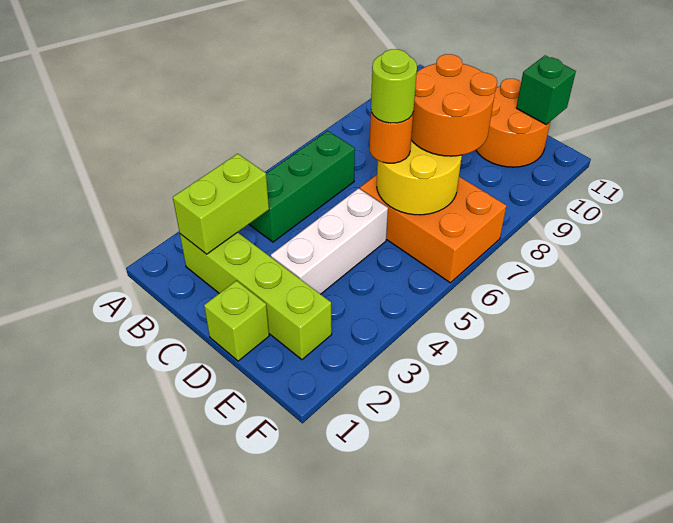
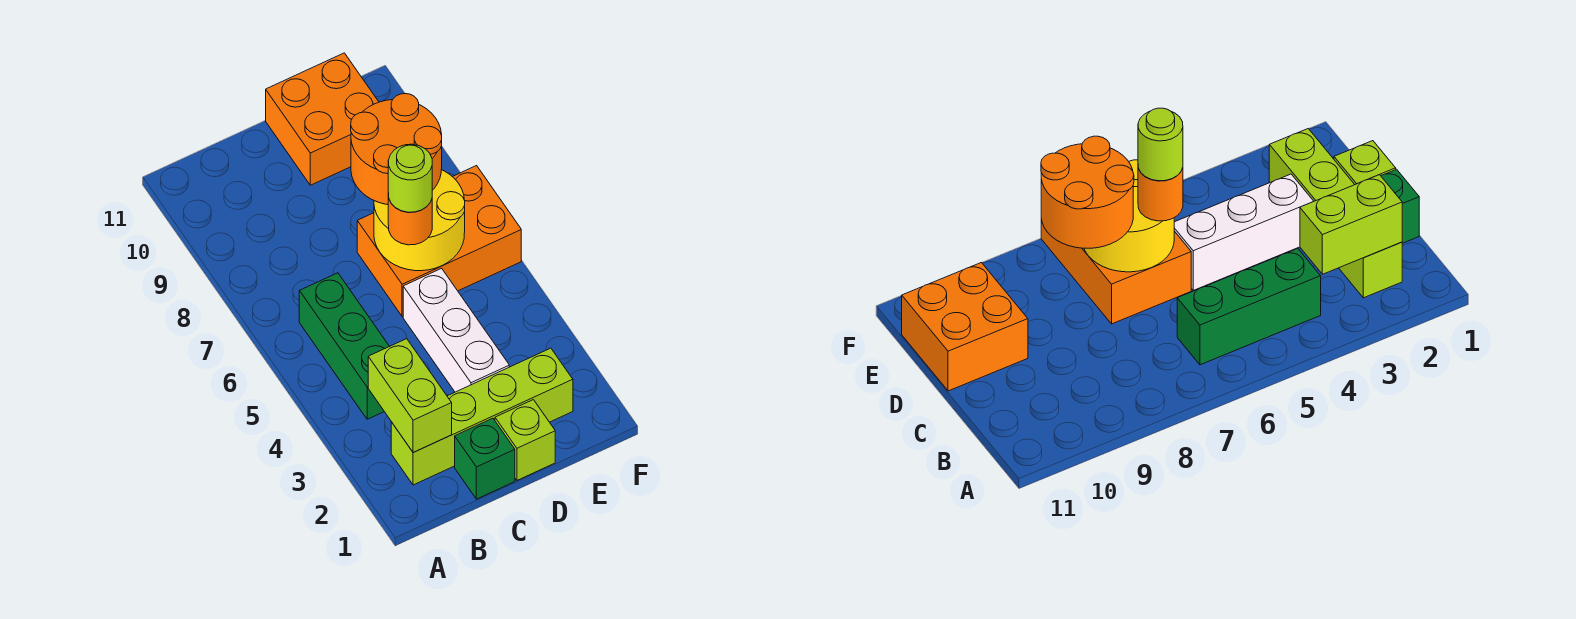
orange round brick D10:E11 level 1 -> orange brick D10:E11 level 1
green brick E11 level 2 -> green brick C1 level 1

